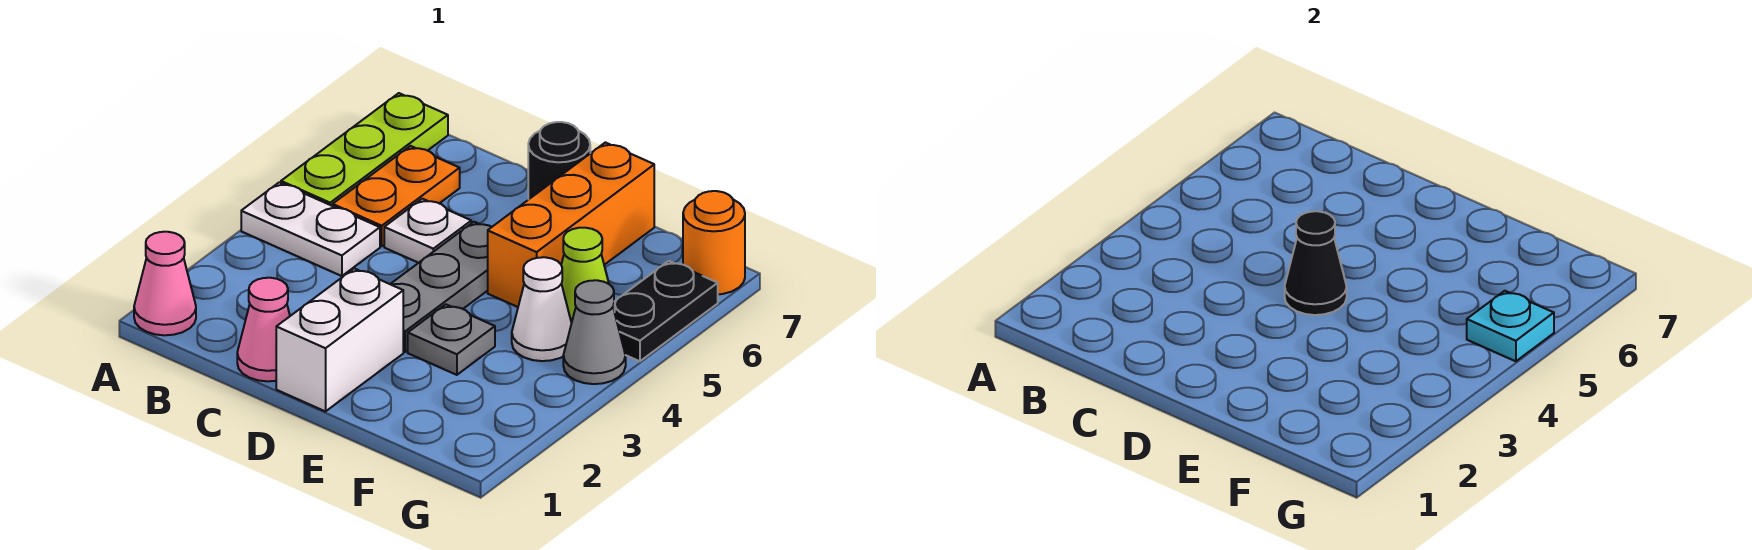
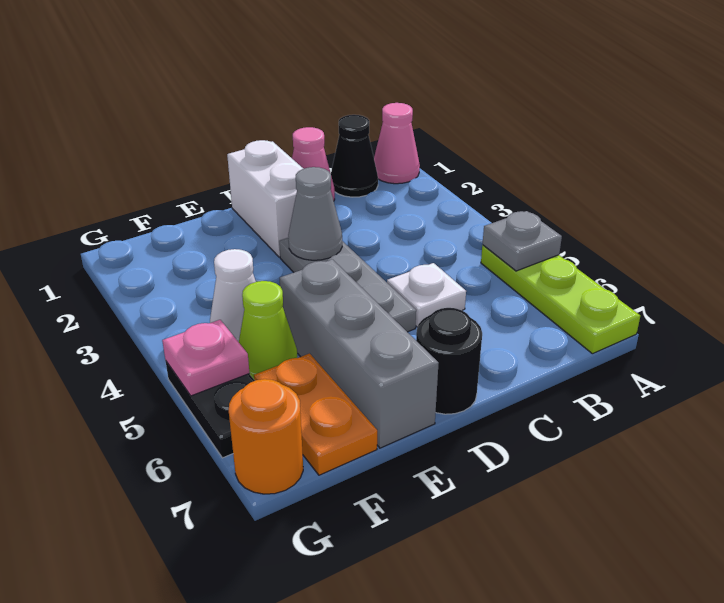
white plate A4:B4 level 1 -> none
orange plate B5:B6 level 1 -> orange plate F6:F7 level 1
black cone D4 level 2 -> black cone B1 level 1
grey plate E3 level 1 -> grey plate A5 level 2
orange brick E5:E7 level 1 -> grey brick E5:E7 level 1
grey cone G4 level 1 -> grey cone D3 level 2
cyan plate G5 level 2 -> pink plate G5 level 2

